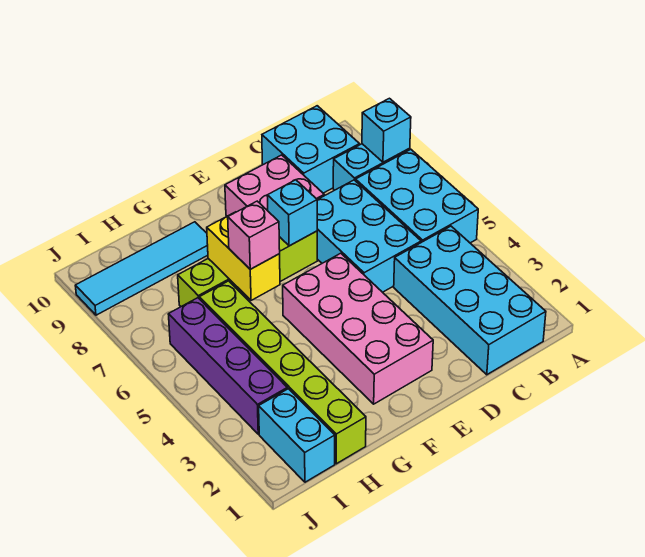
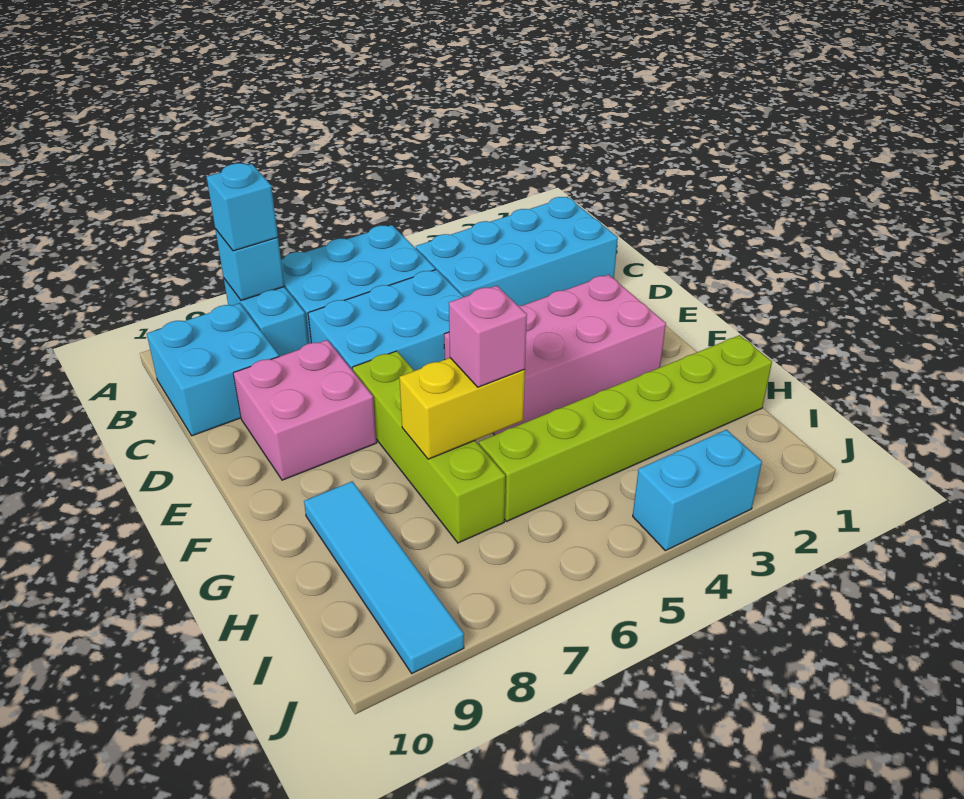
cyan brick E7 level 2 -> cyan brick A8 level 3
cyan brick I1:I2 level 1 -> cyan brick J3:J4 level 1
purple brick I3:I6 level 1 -> none

